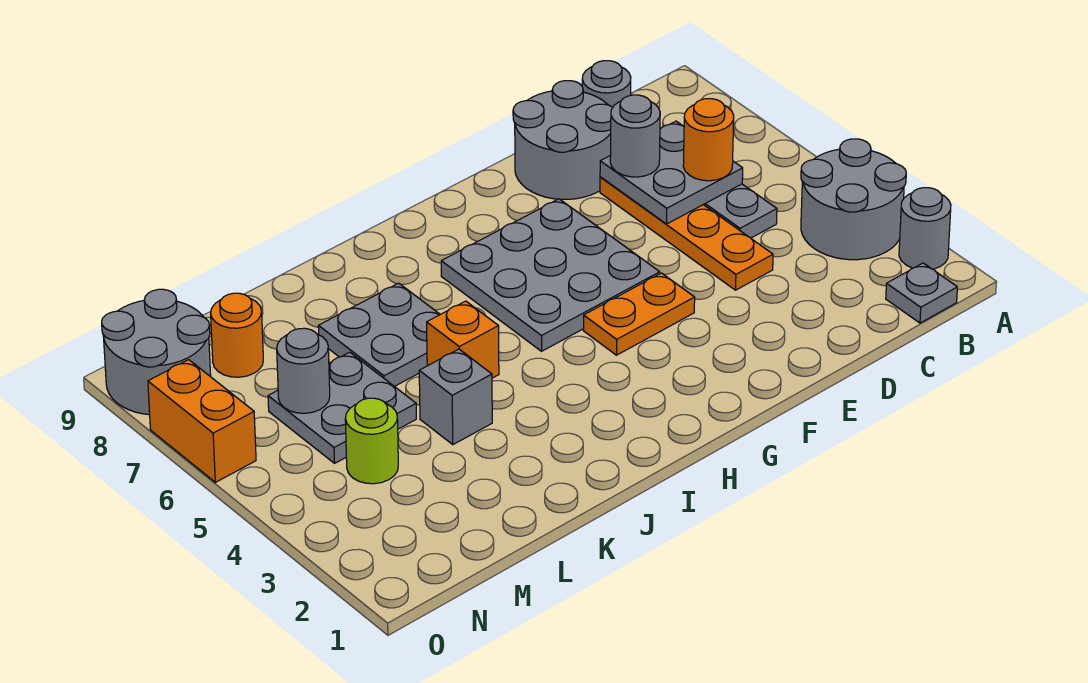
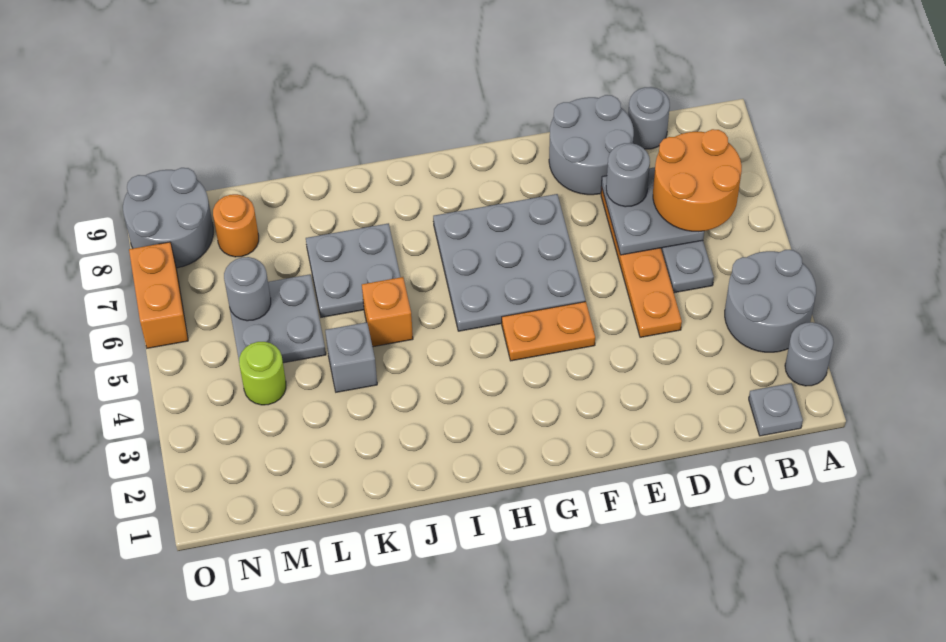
orange round brick C6 level 3 -> orange round brick B6:C7 level 3

